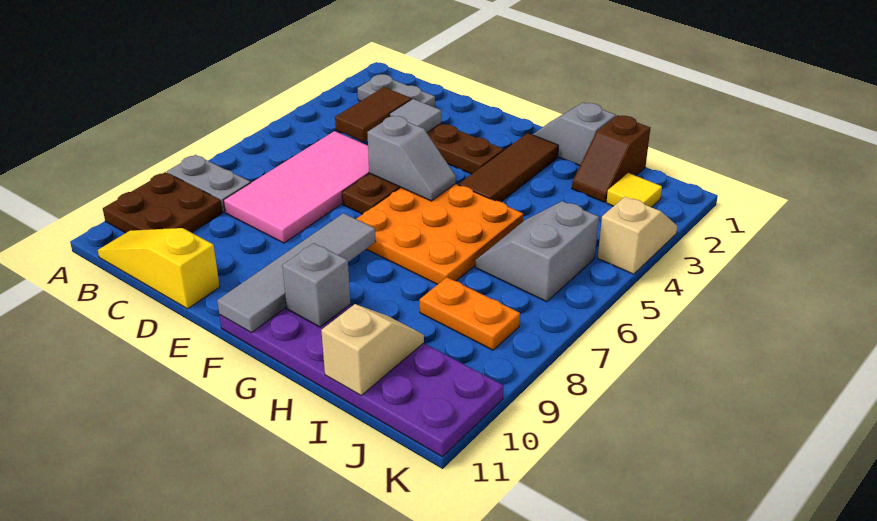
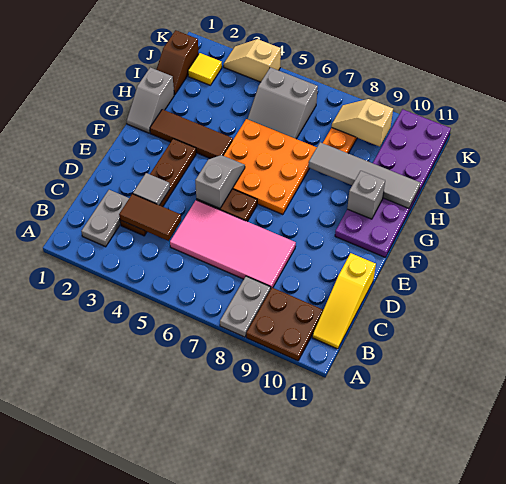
grey tile F8:F11 level 2 -> grey tile H8:H11 level 2
brown slope I1:I2 level 1 top 1 -> brown slope I1:J1 level 1 top J
tan slope I10:I11 level 2 top 11 -> tan slope J8:J9 level 2 top 9

